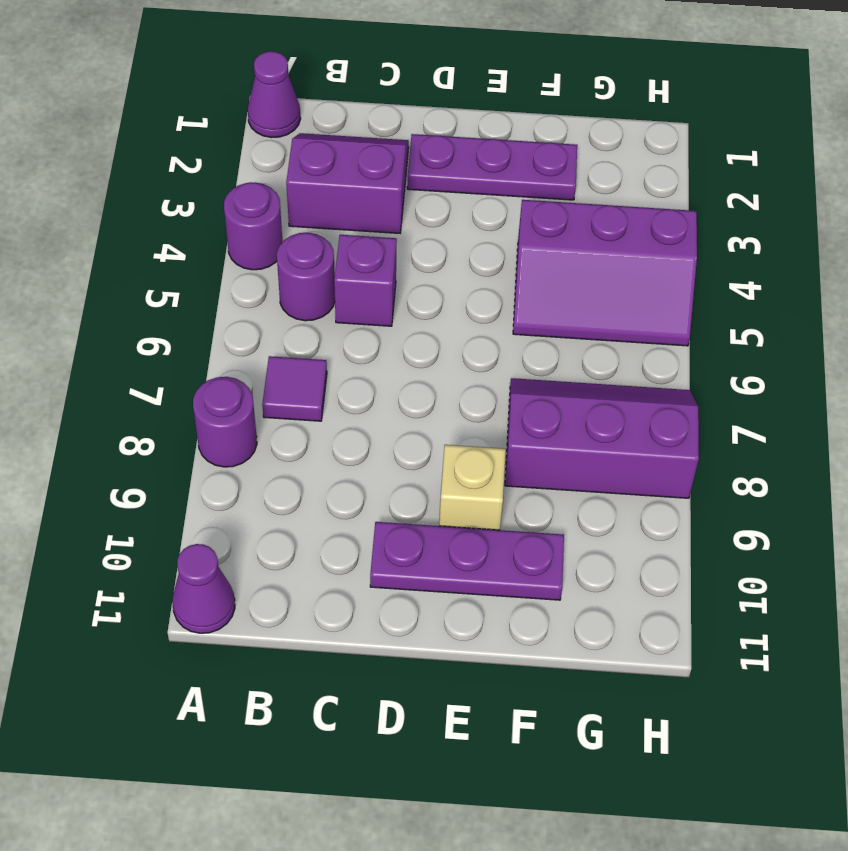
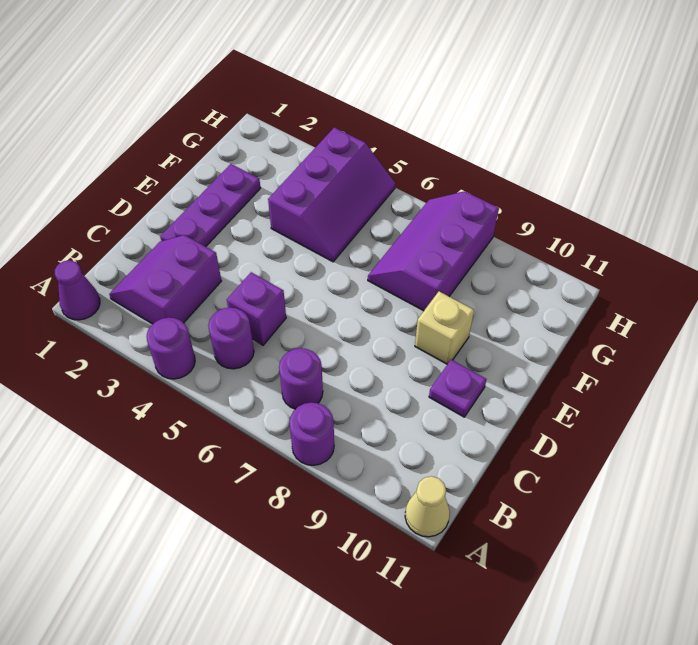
purple cone A11 level 1 -> tan cone A11 level 1
purple tile B7 level 1 -> purple round brick B7 level 1
purple plate D10:F10 level 1 -> purple plate D10 level 1

